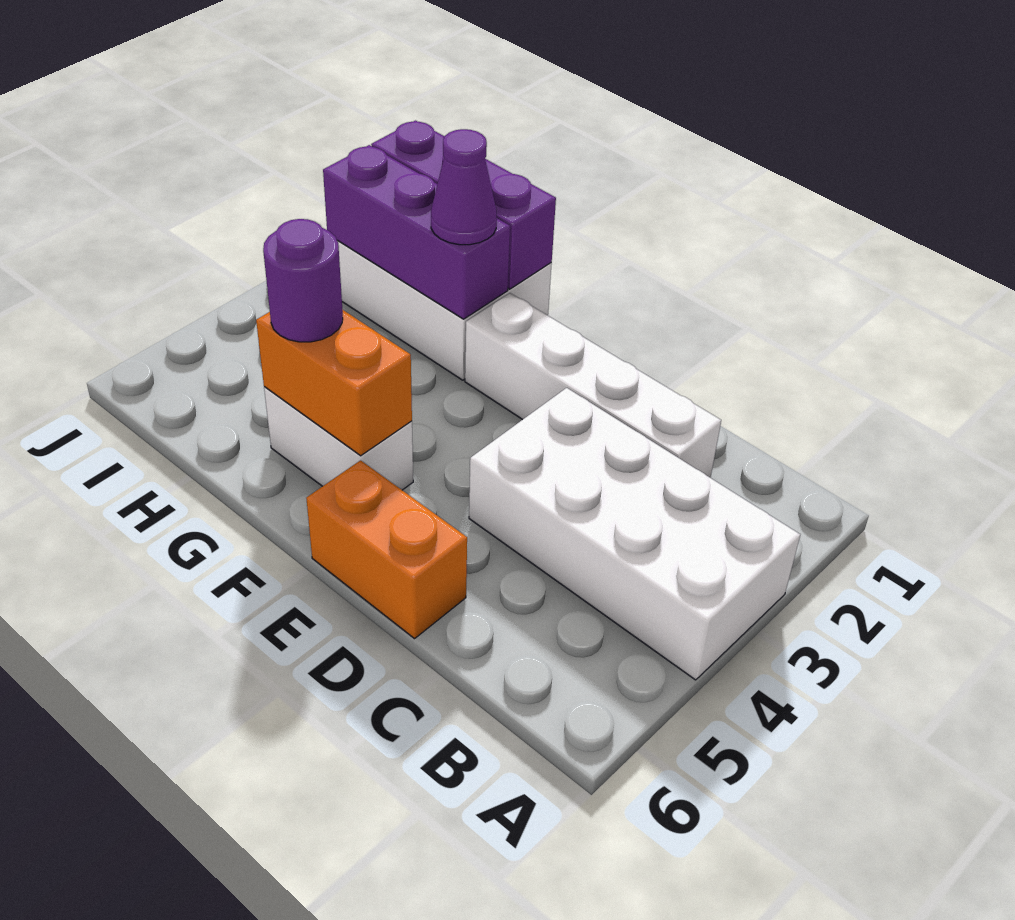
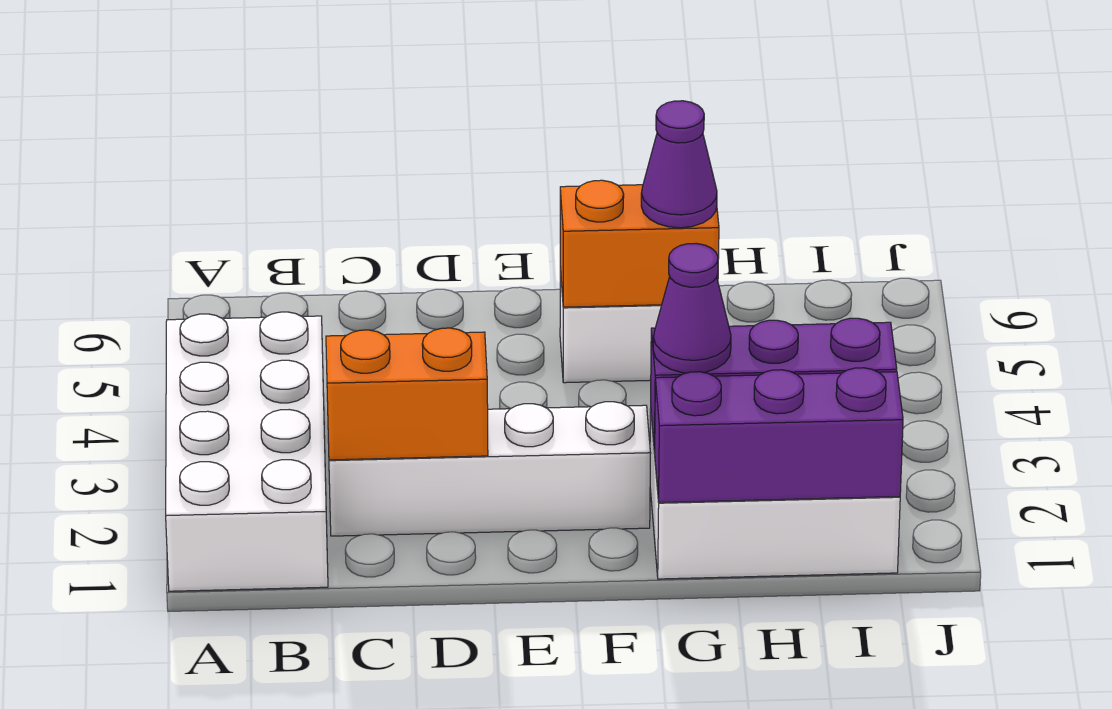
white brick A3:D4 level 1 -> white brick A1:B4 level 1
orange brick D6:E6 level 1 -> orange brick C2:D2 level 2
purple round brick G5 level 3 -> purple cone G5 level 3

